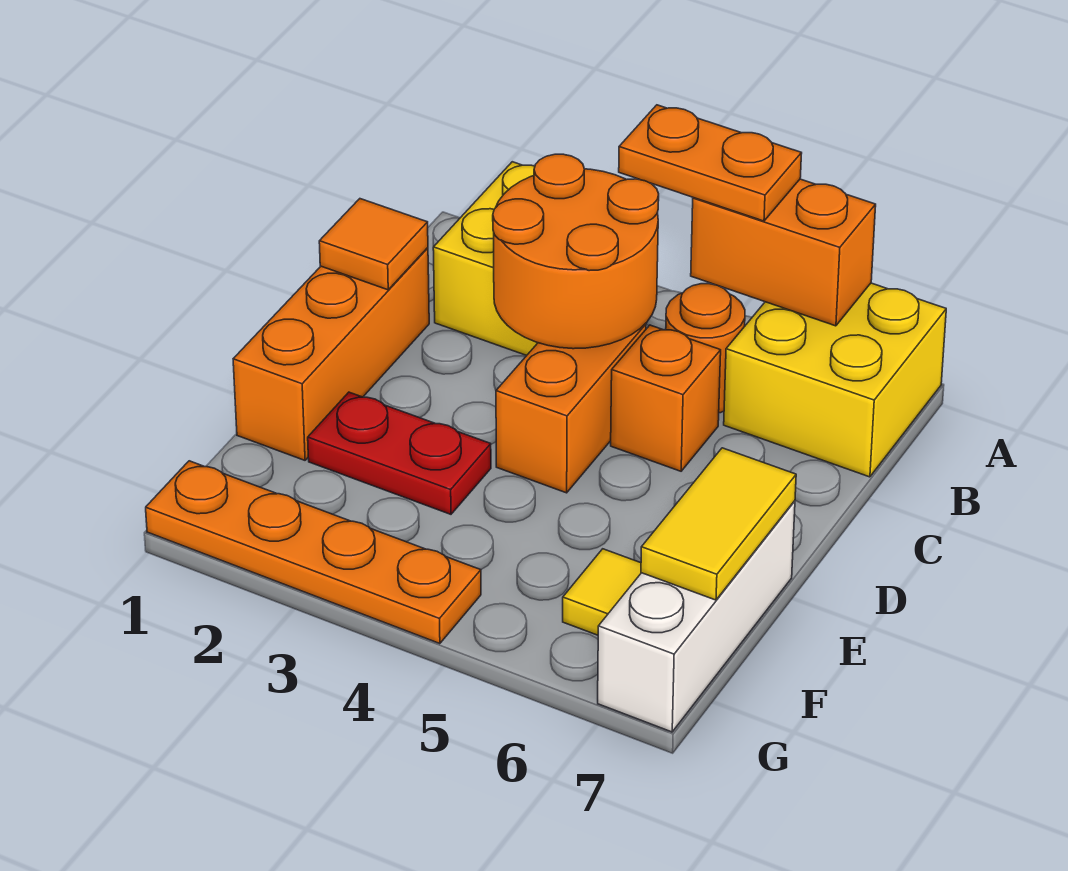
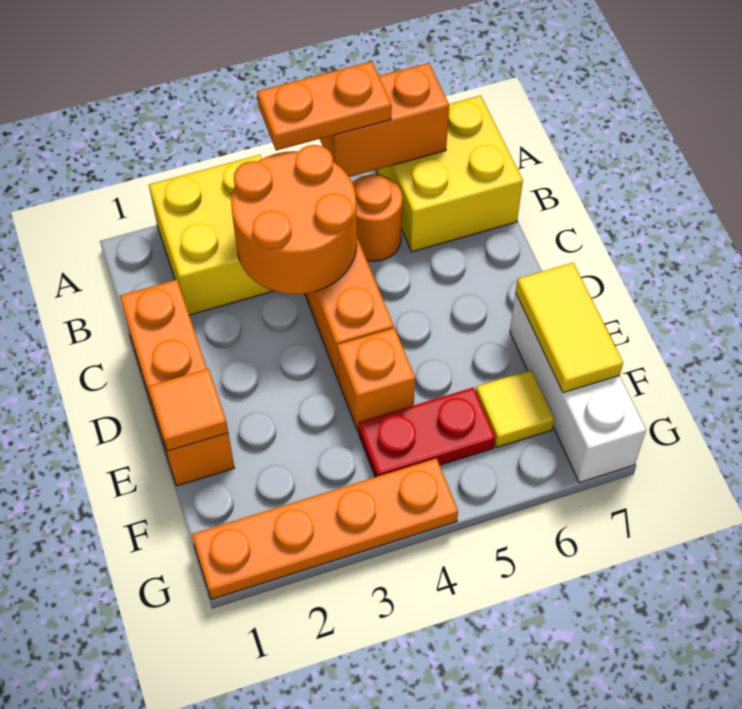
orange tile C1 level 2 -> orange tile E1 level 2
orange brick C5 level 1 -> orange brick E4 level 1
red plate E2:E3 level 1 -> red plate F4:F5 level 1

